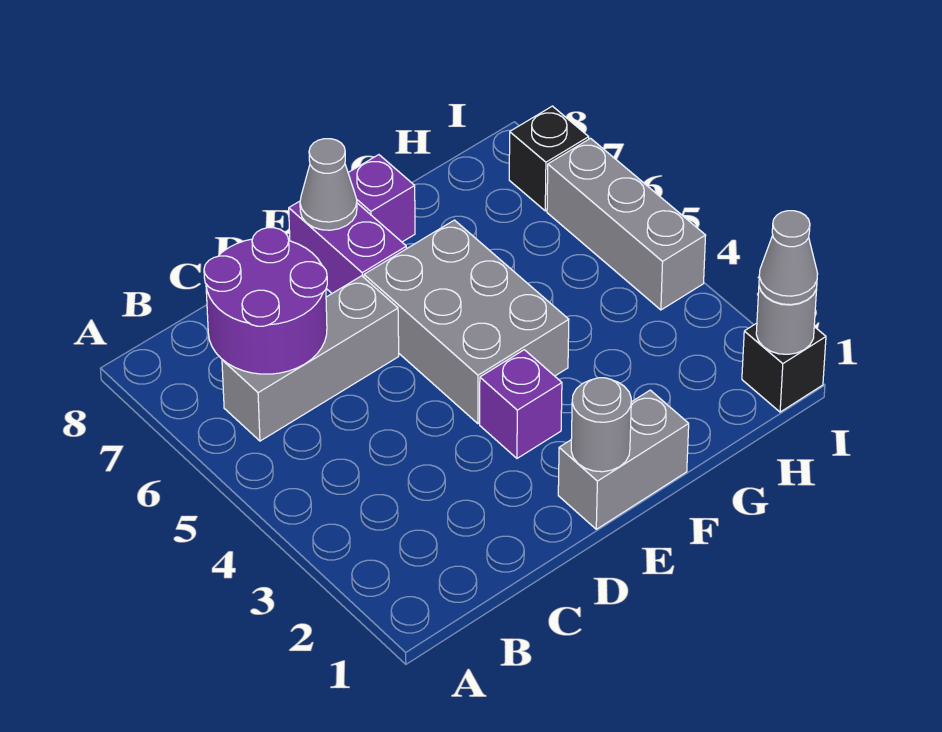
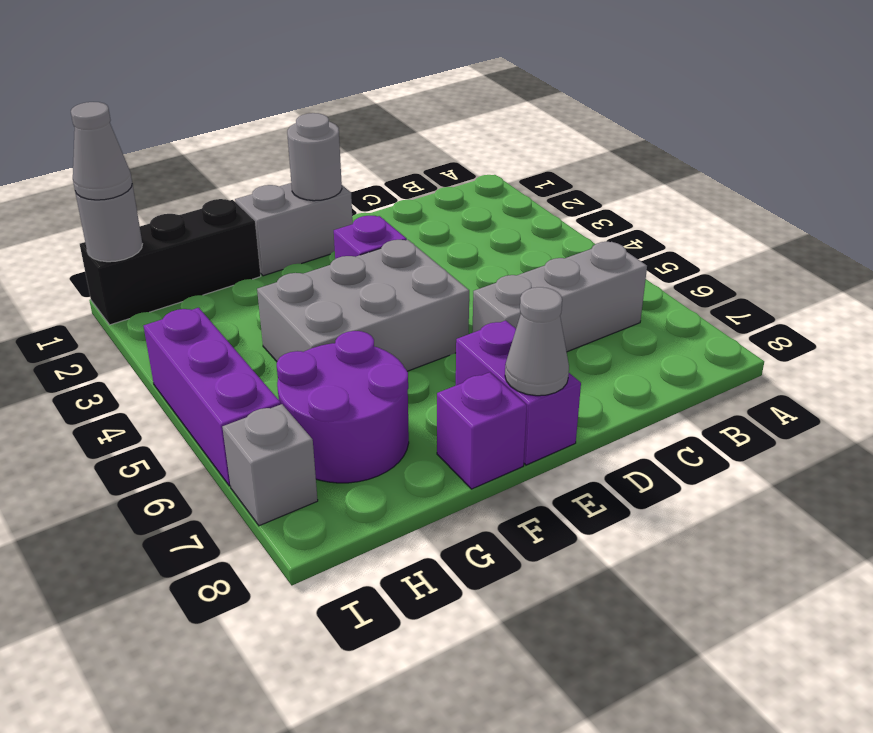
purple round brick B6:C7 level 2 -> purple round brick G6:H7 level 1
grey brick E4:F6 level 1 -> grey brick E4:G5 level 1
black brick I1 level 1 -> black brick G1:I1 level 1
grey brick I4:I6 level 1 -> purple brick I4:I6 level 1
black brick I7 level 1 -> grey brick I7 level 1

